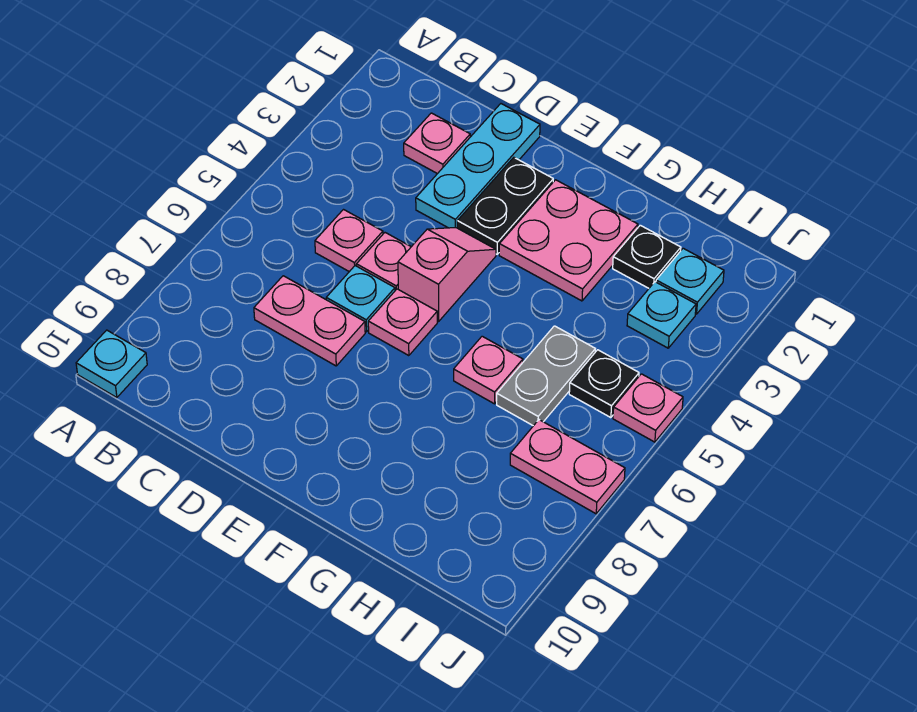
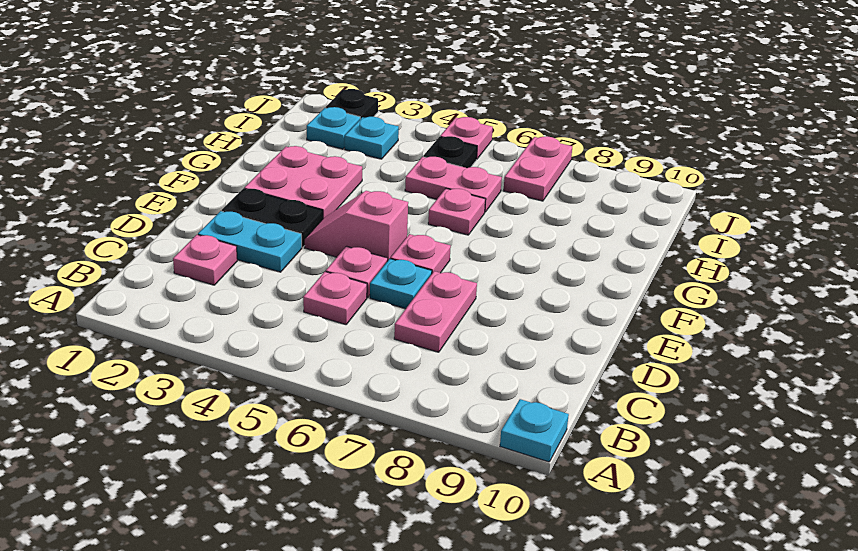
cyan plate D1:D3 level 1 -> cyan plate D2:D3 level 1
black plate H2 level 1 -> black plate J2 level 1
grey plate H5:H6 level 1 -> pink plate H5:H6 level 1

